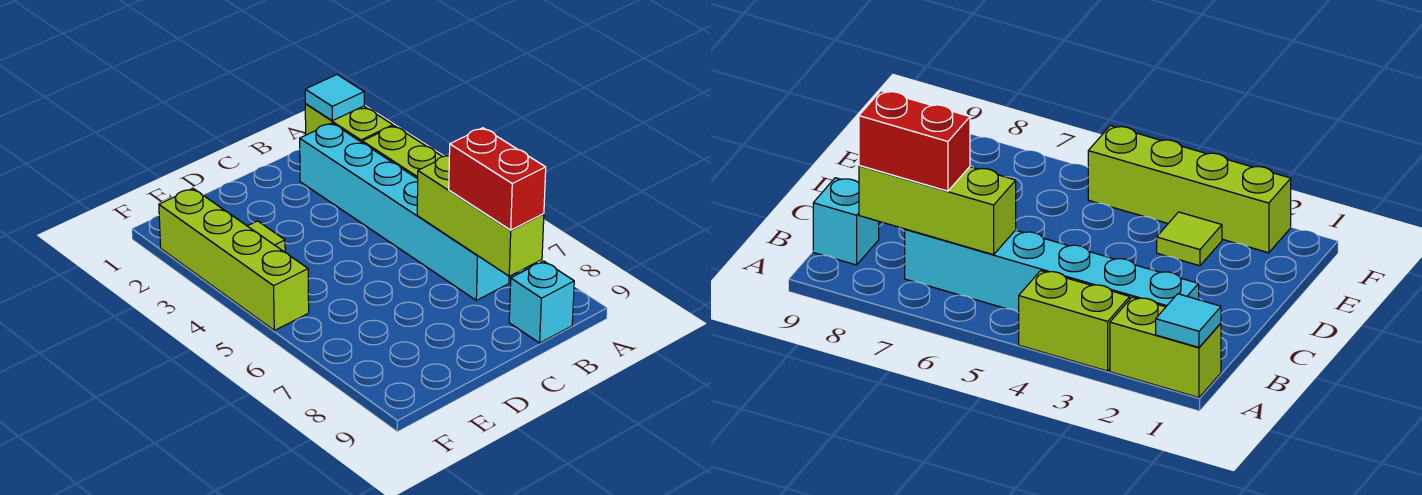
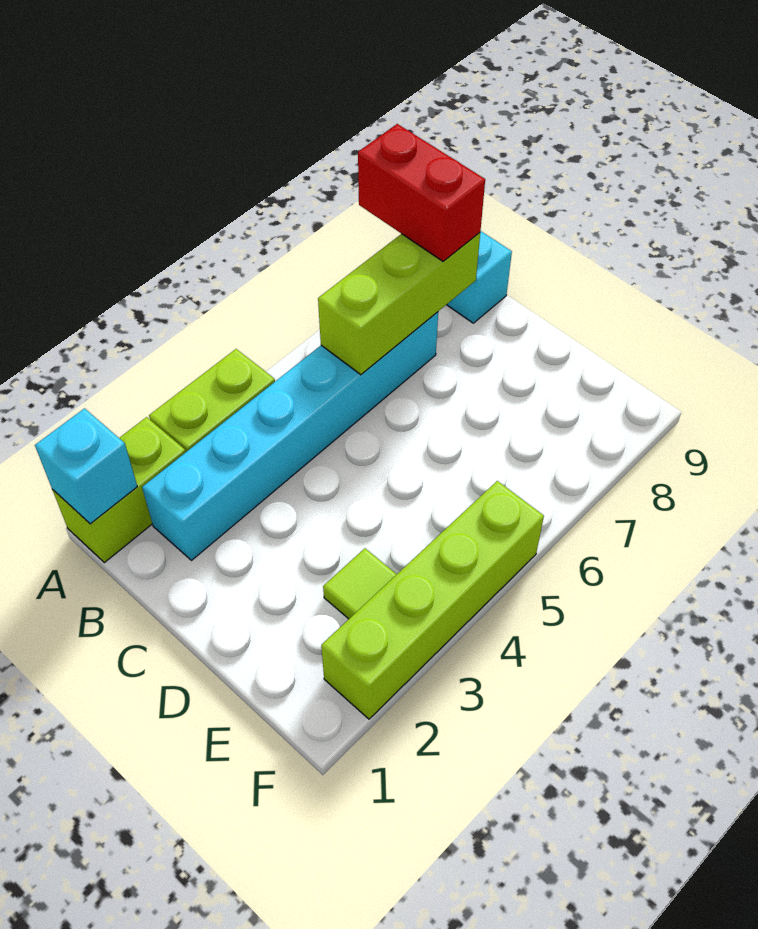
cyan tile A1 level 2 -> cyan brick A1 level 2
red brick B7:B8 level 3 -> red brick A8:B8 level 3

